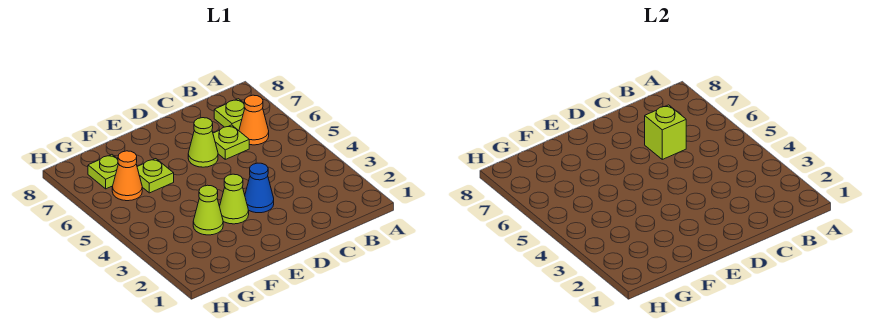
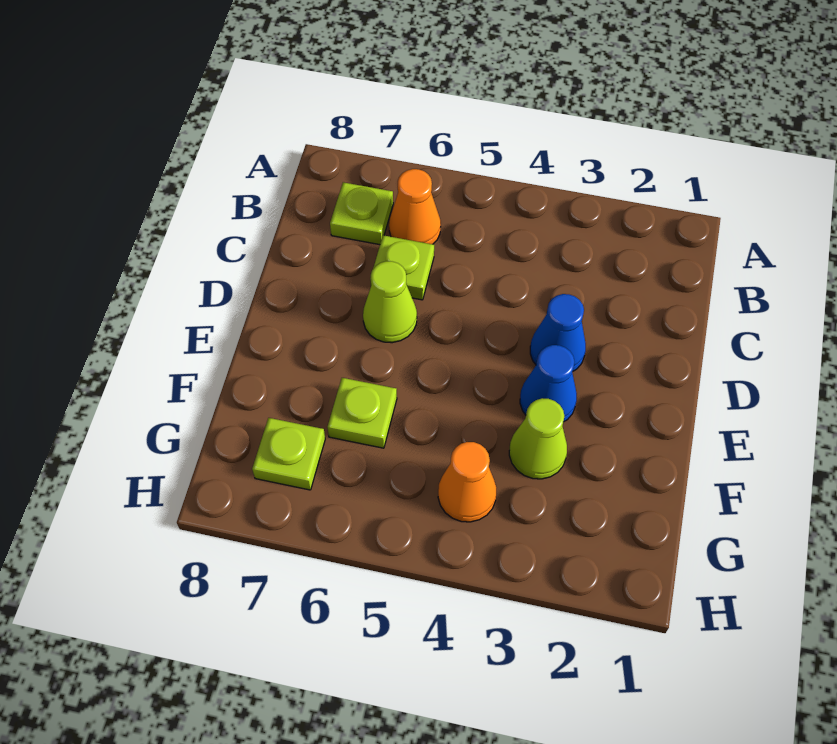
lime brick C6 level 2 -> none
lime cone E3 level 1 -> blue cone E3 level 1
orange cone G6 level 1 -> orange cone G4 level 1

